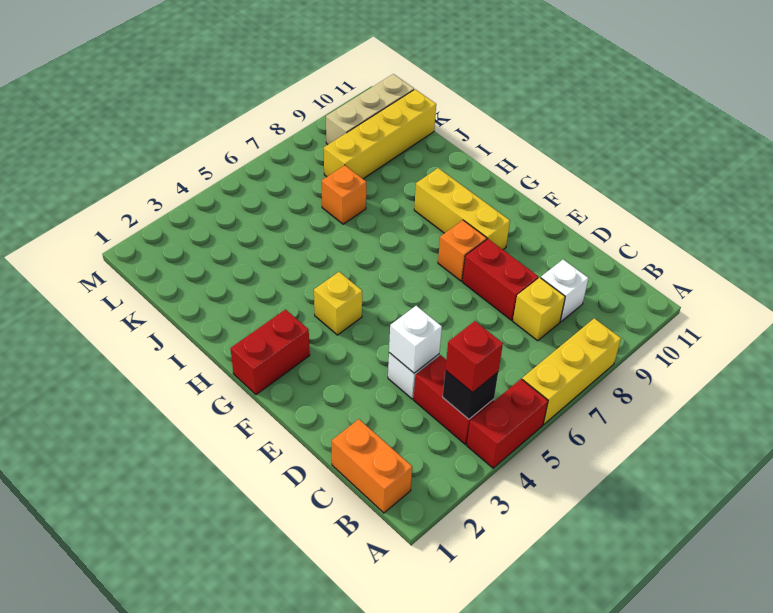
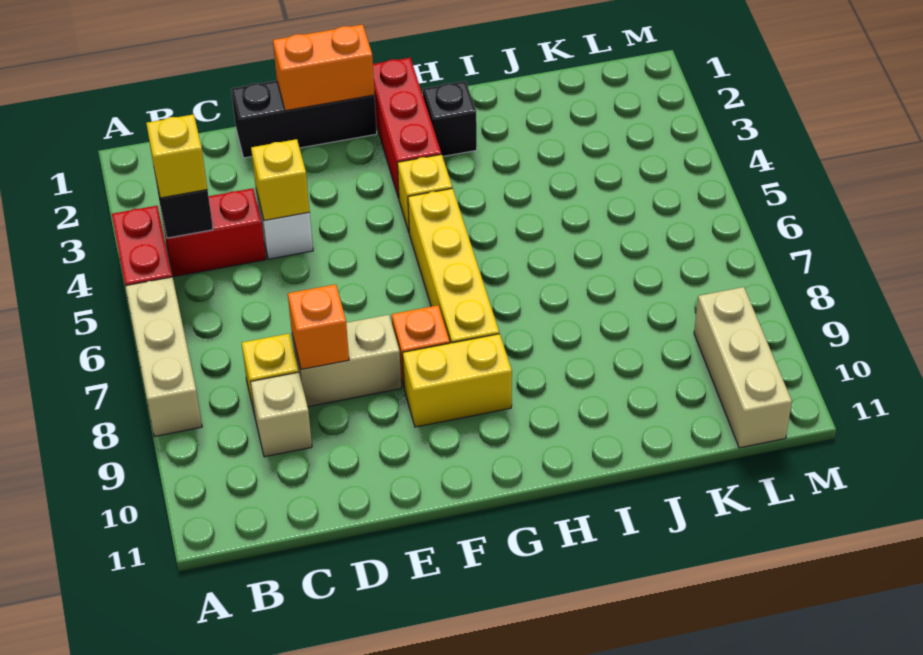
yellow brick A6:A8 level 1 -> tan brick A6:A8 level 1
orange brick B1:C1 level 1 -> orange brick E1:F1 level 2
red brick B4 level 3 -> yellow brick B4 level 3
white brick C9 level 1 -> tan brick C9 level 1
none -> black brick D1:F1 level 1
white brick D4 level 2 -> yellow brick D4 level 2
red brick D8:E8 level 1 -> tan brick D8:E8 level 1
yellow brick F9:H9 level 1 -> yellow brick F9:G9 level 1
red brick G1:G2 level 1 -> red brick G1:G3 level 1
none -> black brick H2 level 1
orange brick J7 level 1 -> orange brick D8 level 2
yellow brick K8:K11 level 1 -> yellow brick G5:G8 level 1

